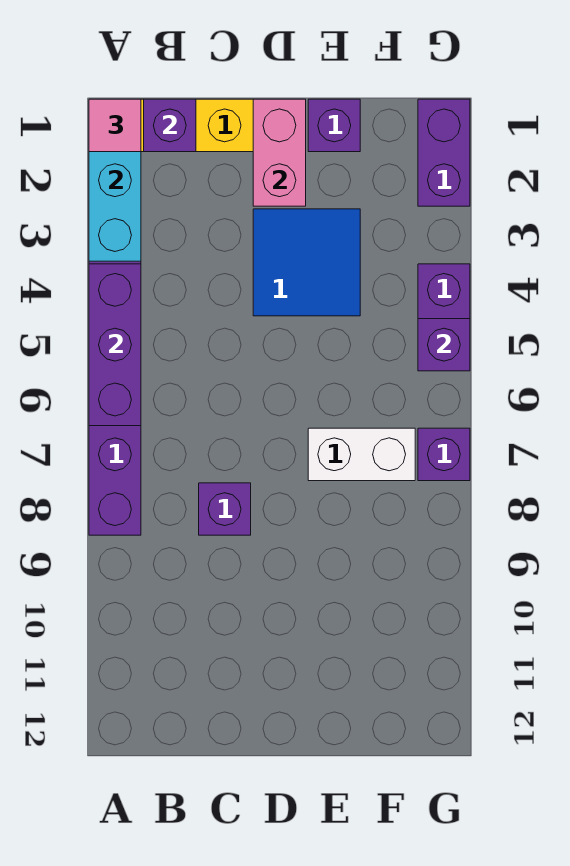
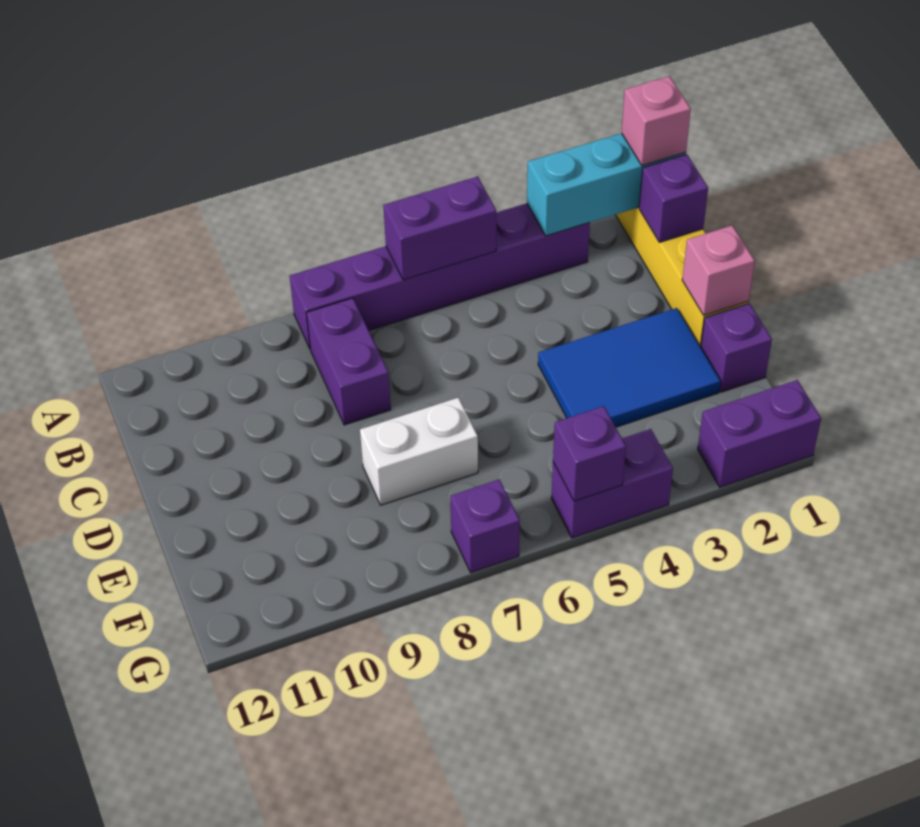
pink tile A1 level 3 -> pink brick A1 level 3
purple brick A4:A6 level 2 -> purple brick A5:A6 level 2
purple brick C8 level 1 -> purple brick B8:C8 level 1
pink brick D1:D2 level 2 -> pink brick D1 level 2
blue tile D3:E4 level 1 -> blue tile D2:E4 level 1
white brick E7:F7 level 1 -> white brick E7:E8 level 1

